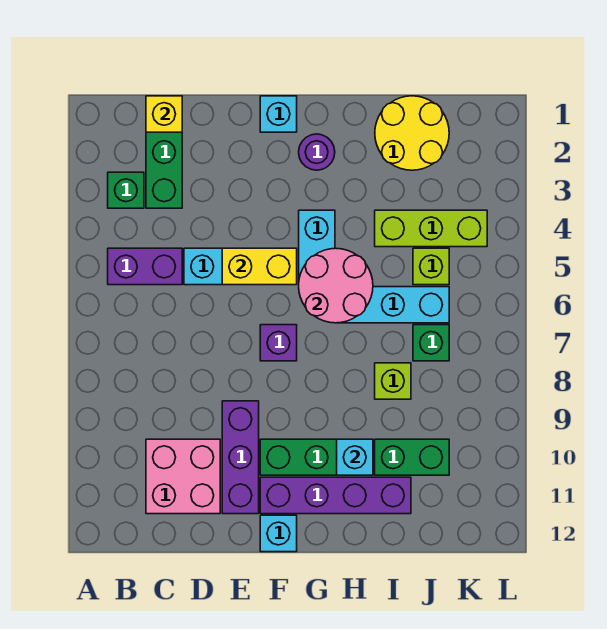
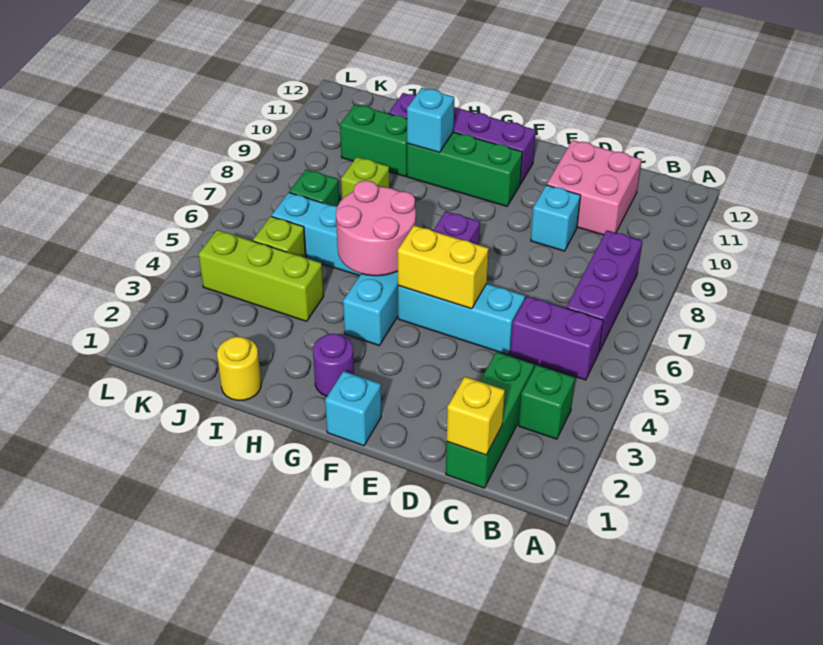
purple brick E9:E11 level 1 -> purple brick B6:B8 level 1
cyan brick F12 level 1 -> cyan brick D9 level 1
yellow round brick I1:J2 level 1 -> yellow round brick I1 level 1

